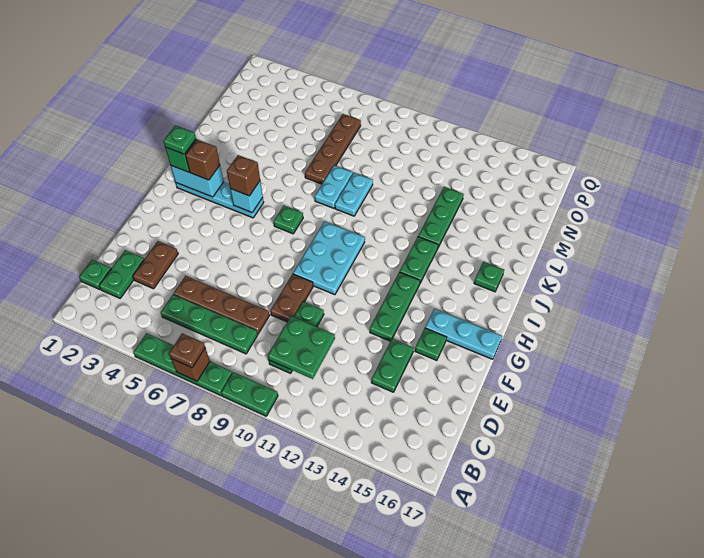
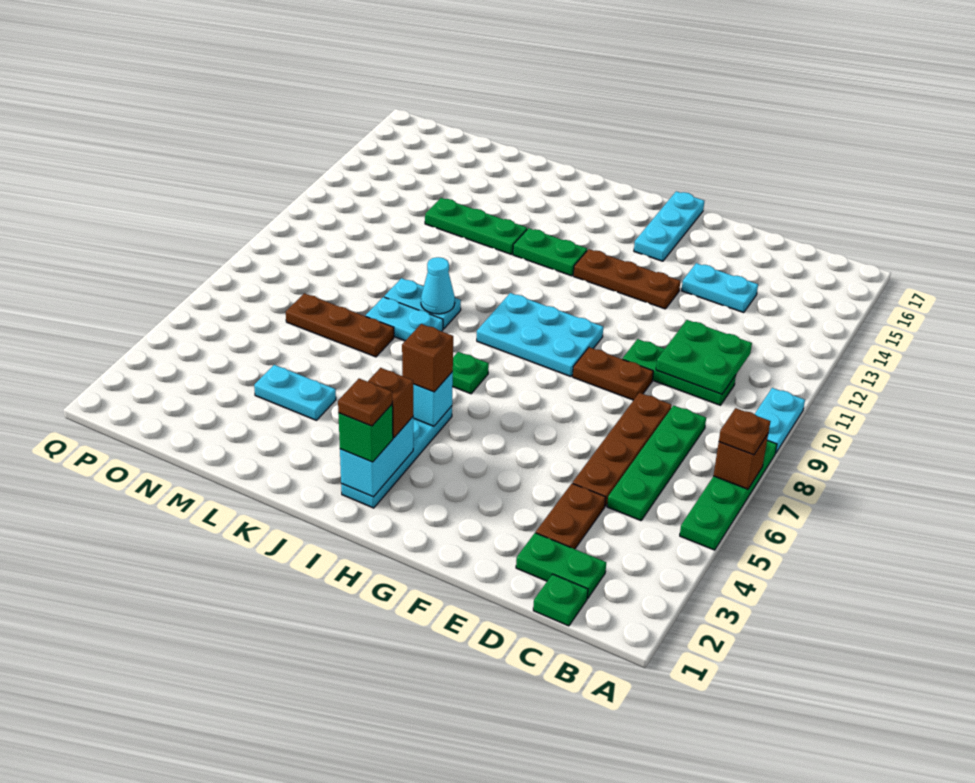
green plate A9:A10 level 1 -> cyan plate A9:A10 level 1
brown plate D3:E3 level 1 -> brown plate D3:D4 level 1
green plate D14:E14 level 1 -> cyan plate D14:E14 level 1
green plate F13:H13 level 1 -> brown plate F13:H13 level 1
green plate F15 level 1 -> none
green plate I2 level 4 -> brown plate I2 level 4
green plate J16 level 1 -> none
none -> cyan cone K9 level 2
none -> cyan plate L4:M4 level 1
brown plate L7:O7 level 1 -> brown plate L7:N7 level 1

